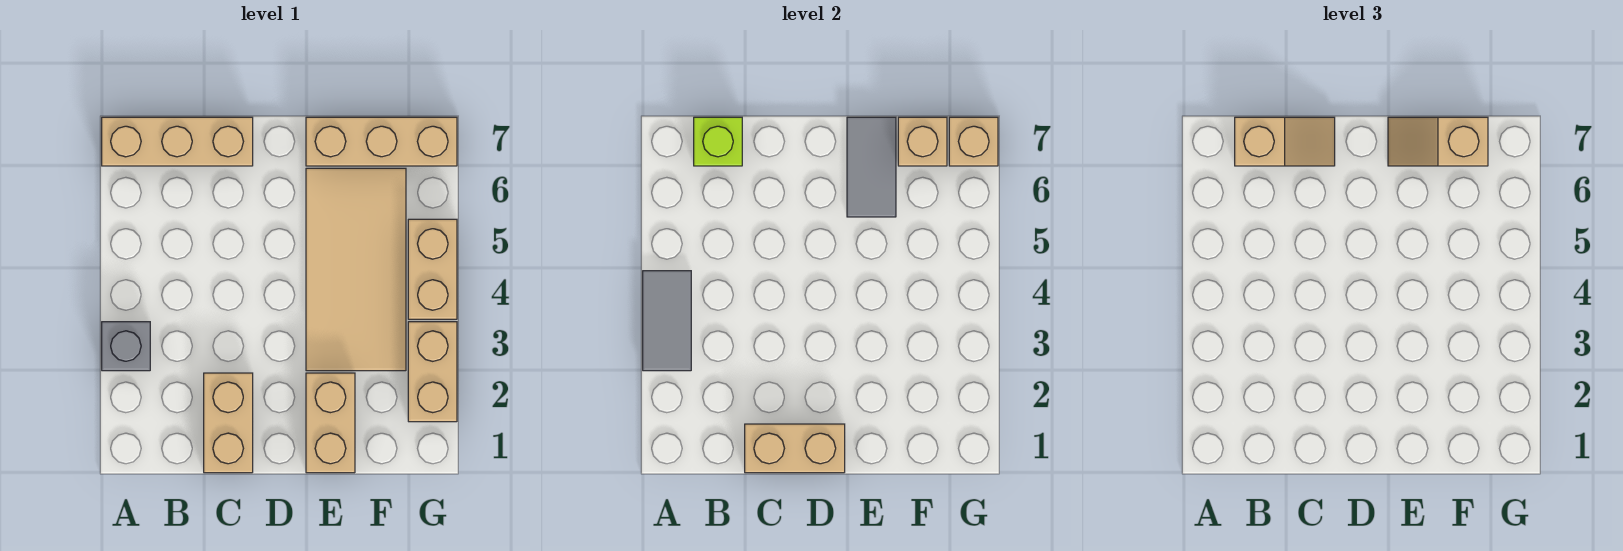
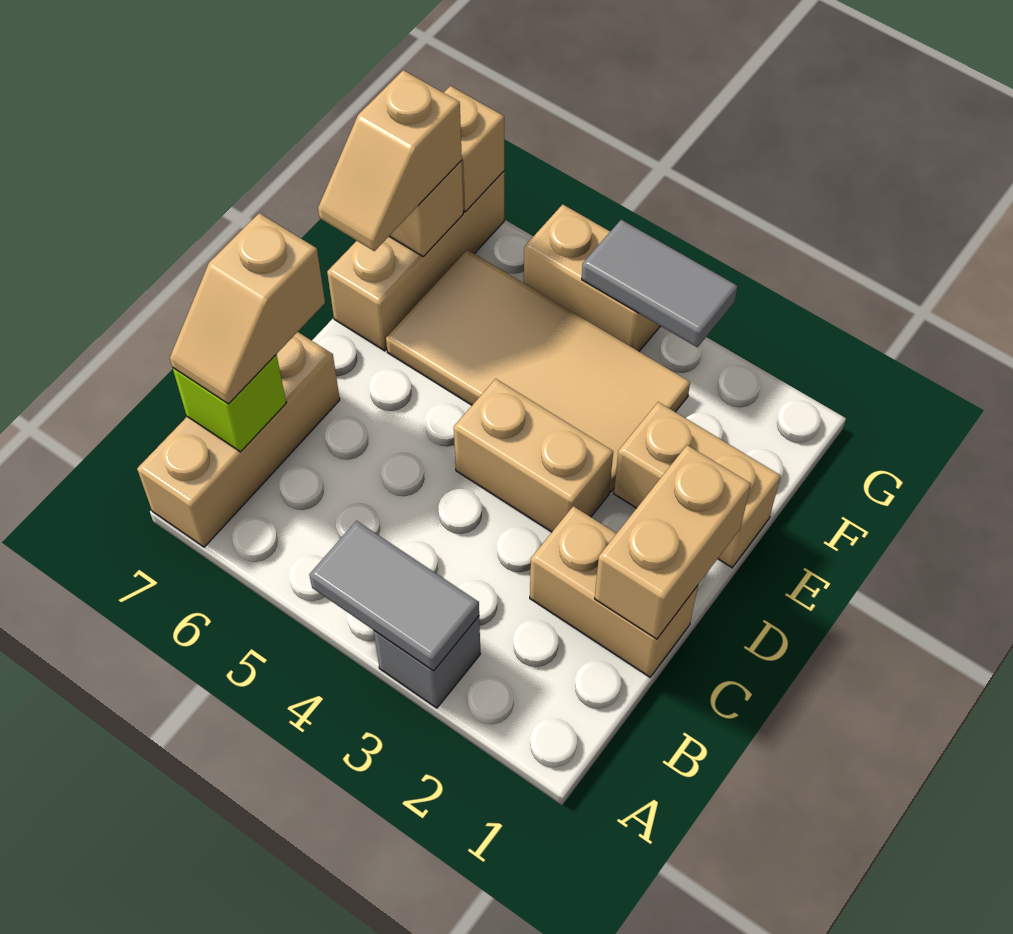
tan slope B7:C7 level 3 top B -> tan slope B7:C7 level 3 top C
grey tile E6:E7 level 2 -> grey tile G3:G4 level 2
tan brick G2:G3 level 1 -> tan brick D3:D4 level 1

